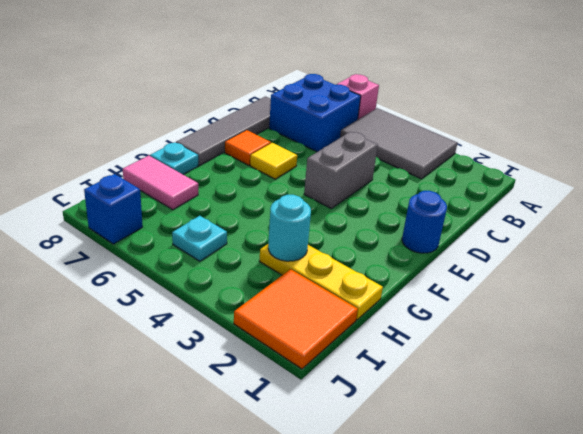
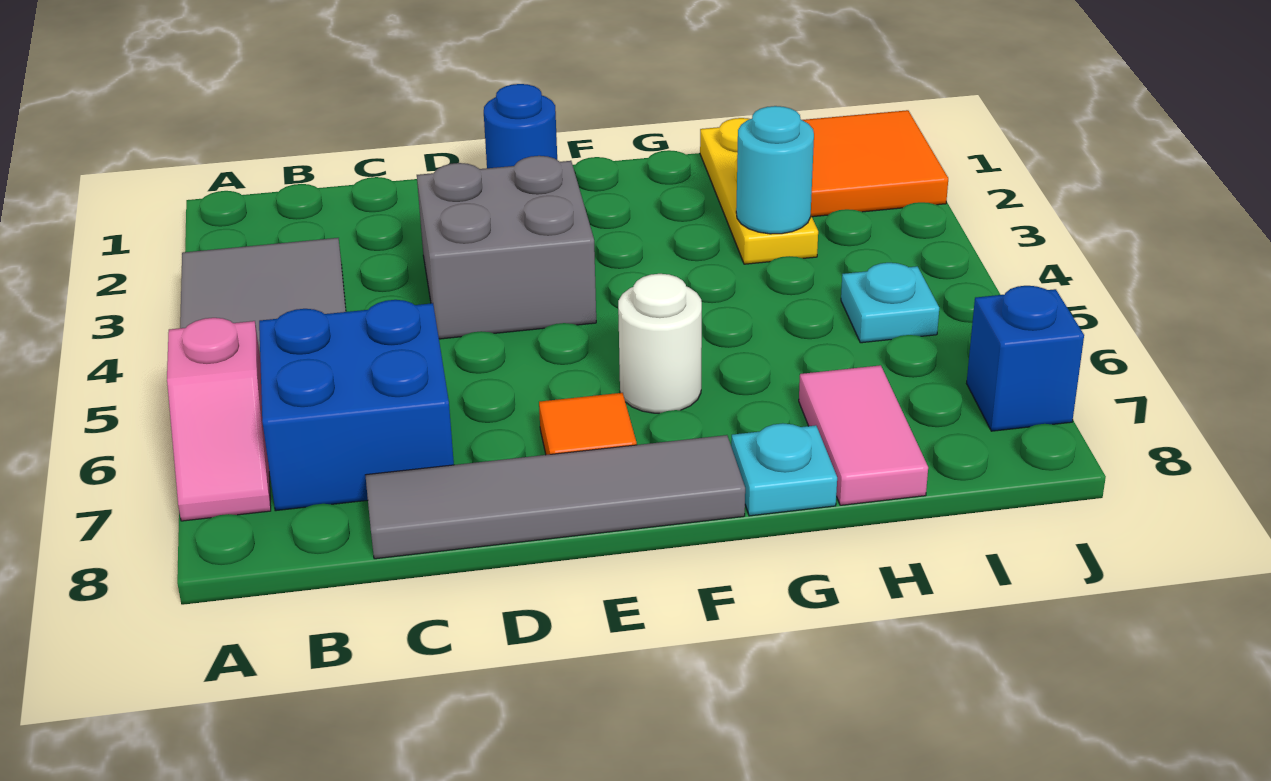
grey brick D4:E4 level 1 -> grey brick D3:E4 level 1
yellow tile E6 level 1 -> none
none -> white round brick F6 level 1

